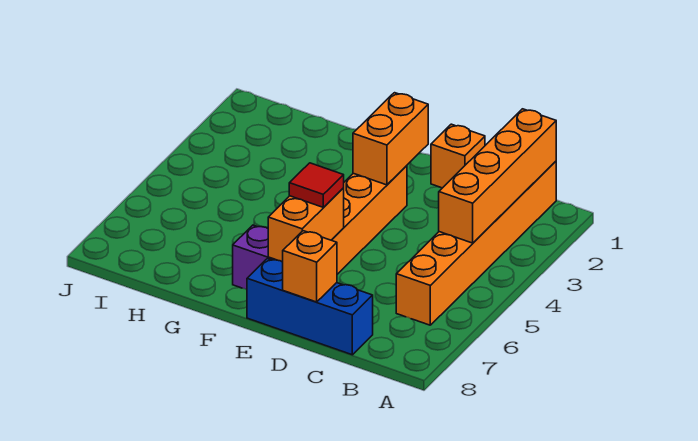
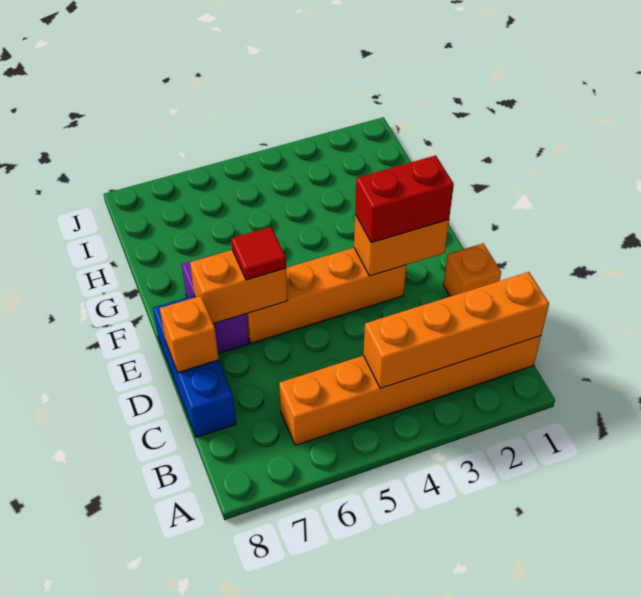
none -> red brick E2:E3 level 3

